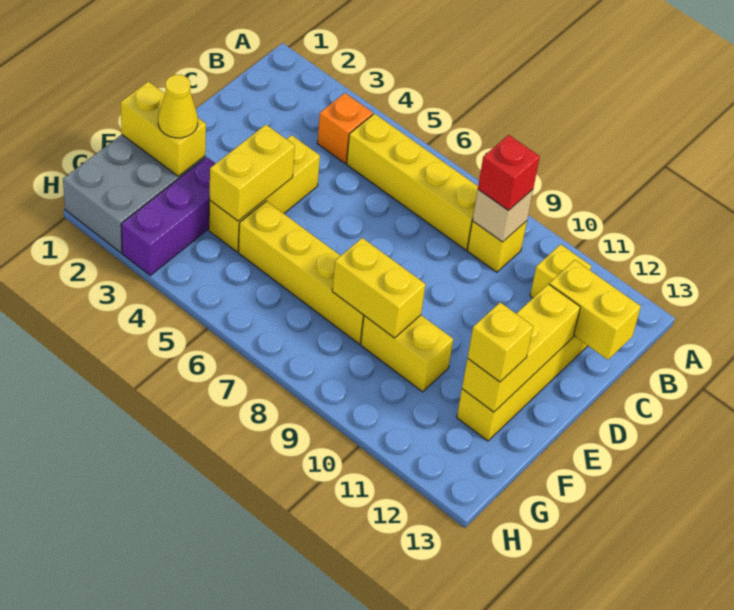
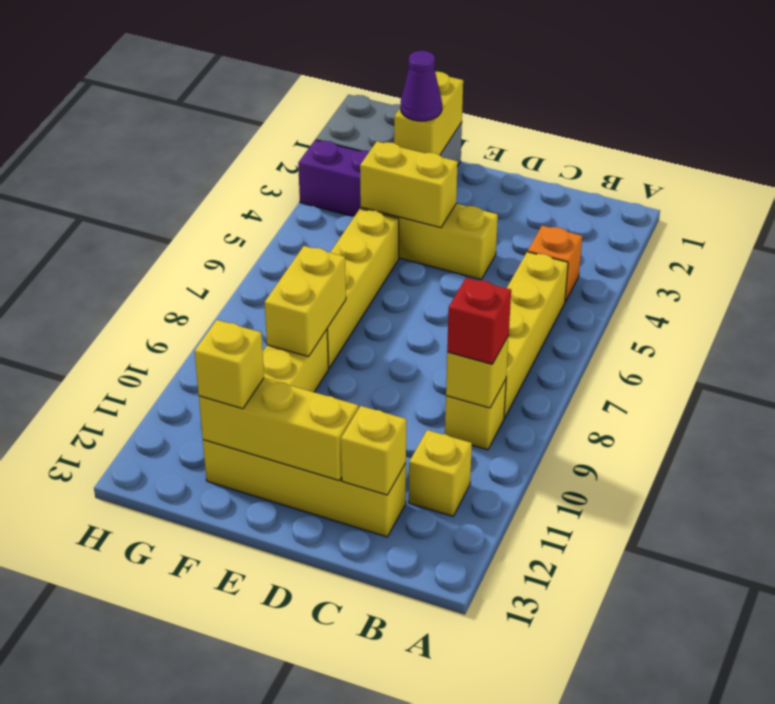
tan brick B9 level 2 -> yellow brick B9 level 2
yellow brick C12:C13 level 2 -> yellow brick C12 level 2
yellow cone F2 level 3 -> purple cone F2 level 3

